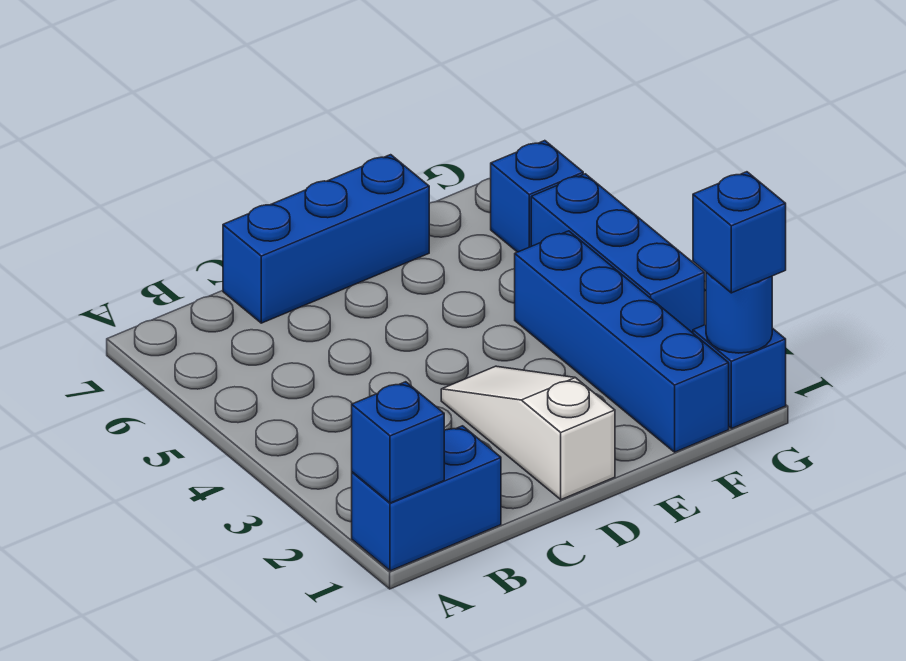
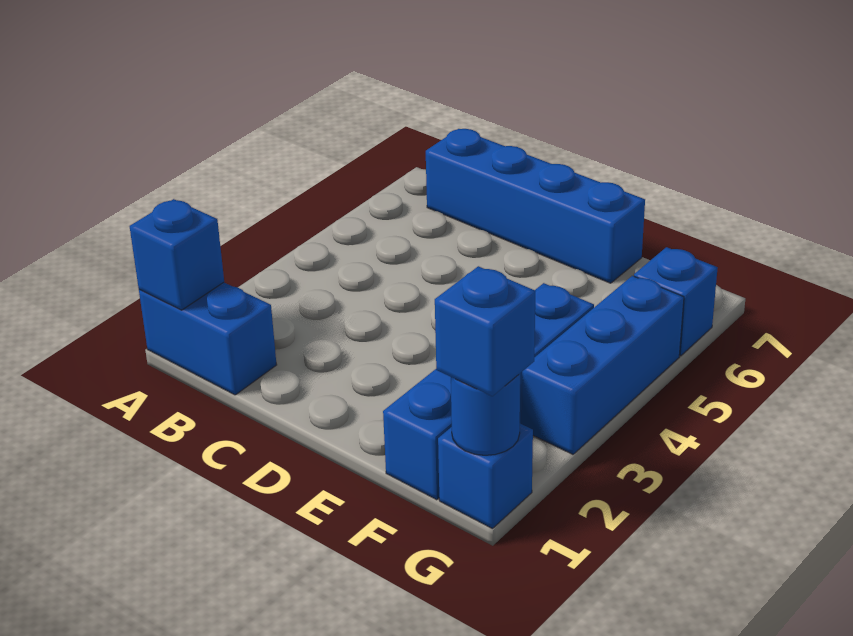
blue brick C7:E7 level 1 -> blue brick B7:E7 level 1
white slope D1:D3 level 1 top 1 -> none

